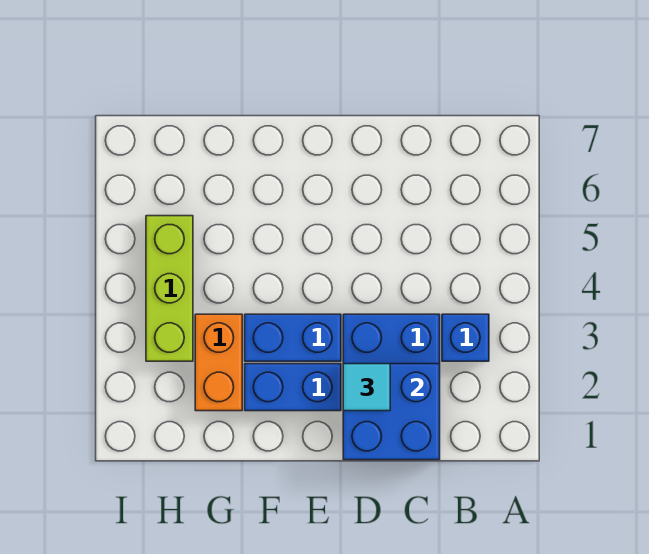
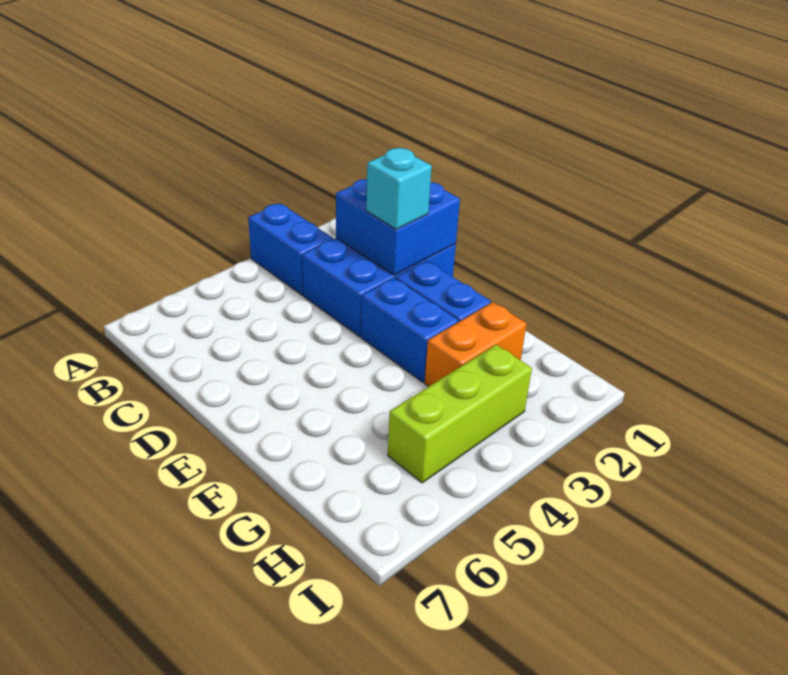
blue brick B3 level 1 -> blue brick A3:B3 level 1
cyan tile D2 level 3 -> cyan brick D2 level 3

